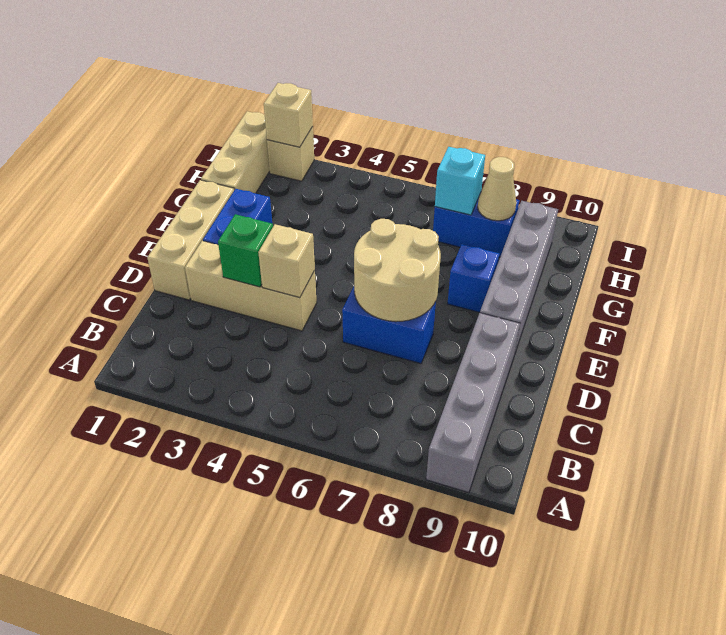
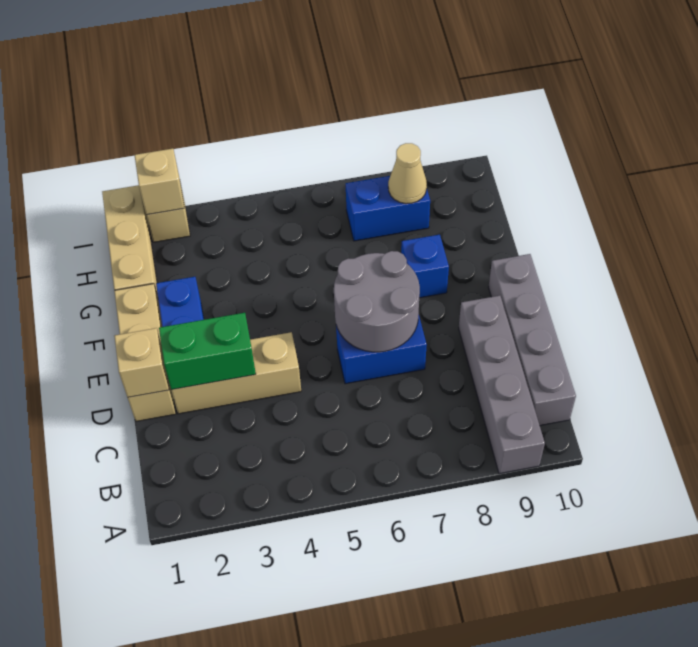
green brick D3 level 2 -> green brick D2:D3 level 2
tan brick D4 level 2 -> tan brick D1 level 2
tan round brick D6:E7 level 2 -> grey round brick D6:E7 level 2
grey brick E9:H9 level 1 -> grey brick B10:E10 level 1
cyan brick H7 level 2 -> none

